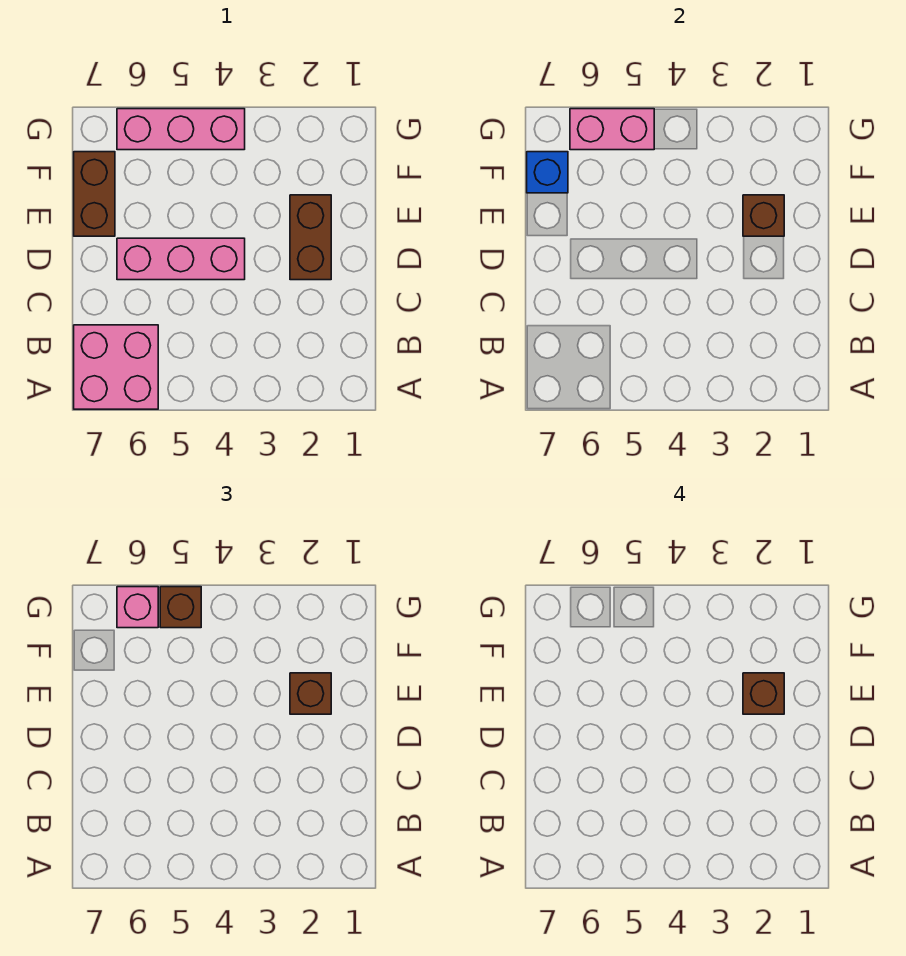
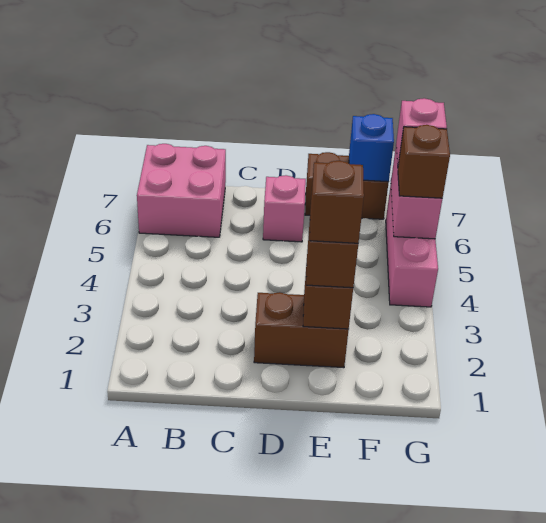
pink brick D4:D6 level 1 -> pink brick D6 level 1

